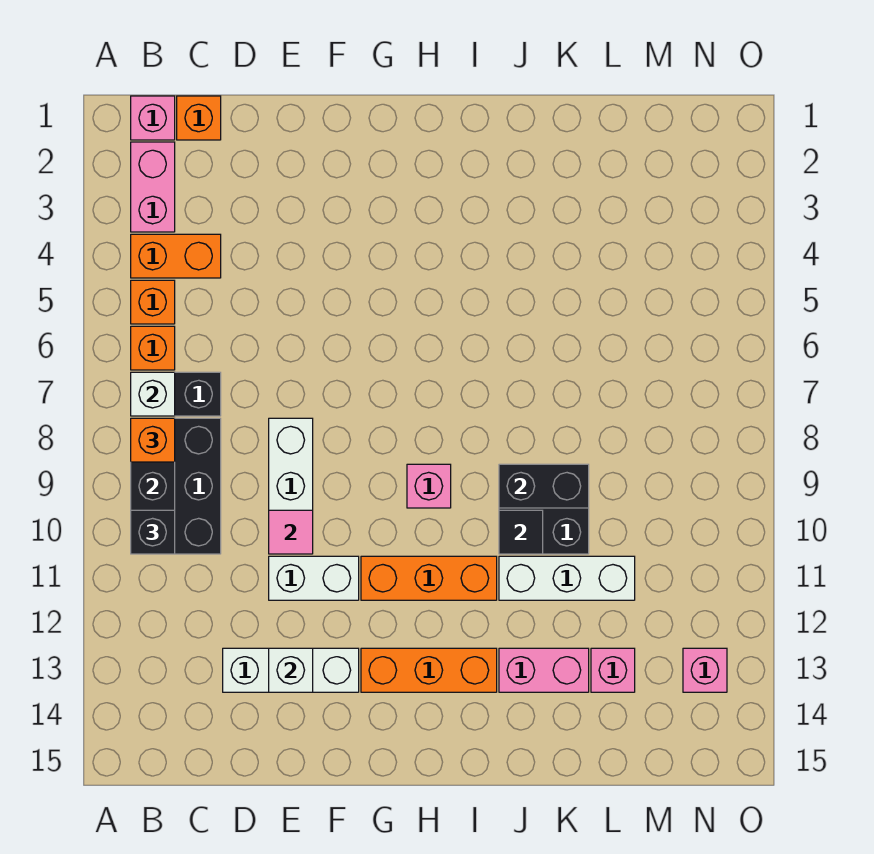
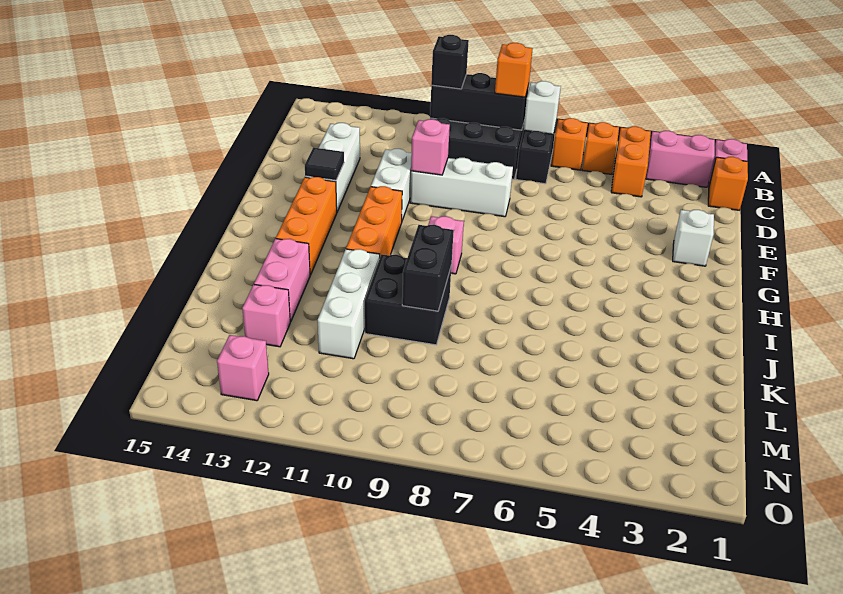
pink tile E10 level 2 -> pink brick E10 level 2
white brick E13 level 2 -> white brick F2 level 1
black tile J10 level 2 -> black tile F13 level 2

